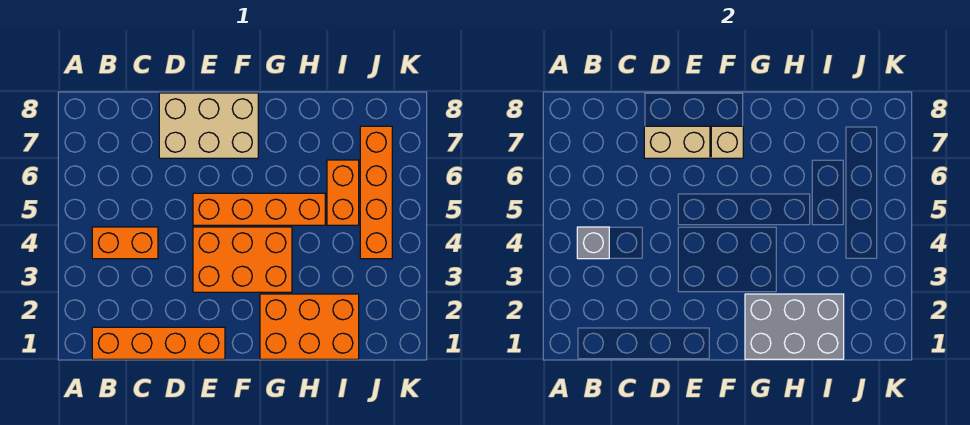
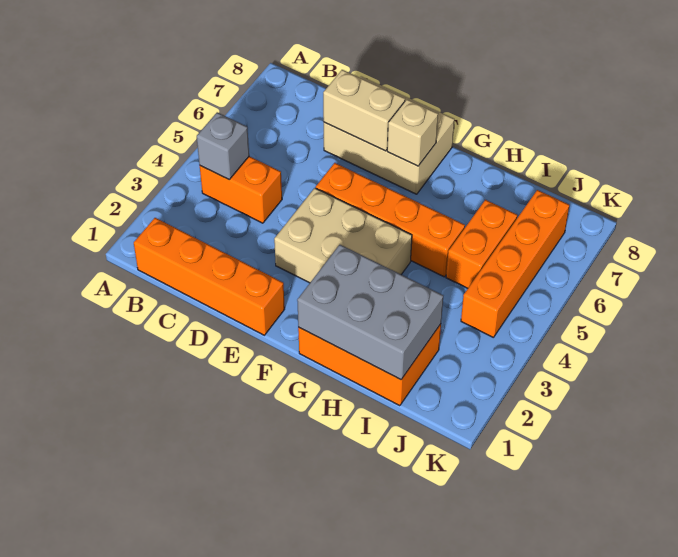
orange brick E3:G4 level 1 -> tan brick E3:G4 level 1

